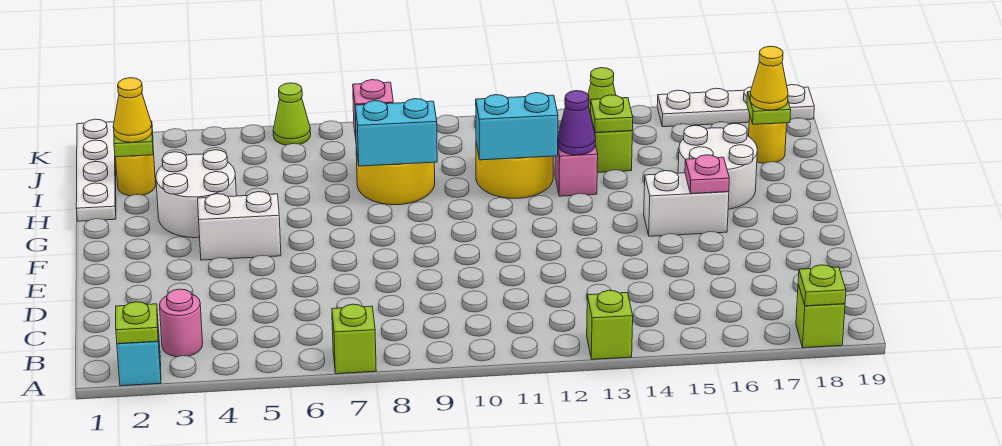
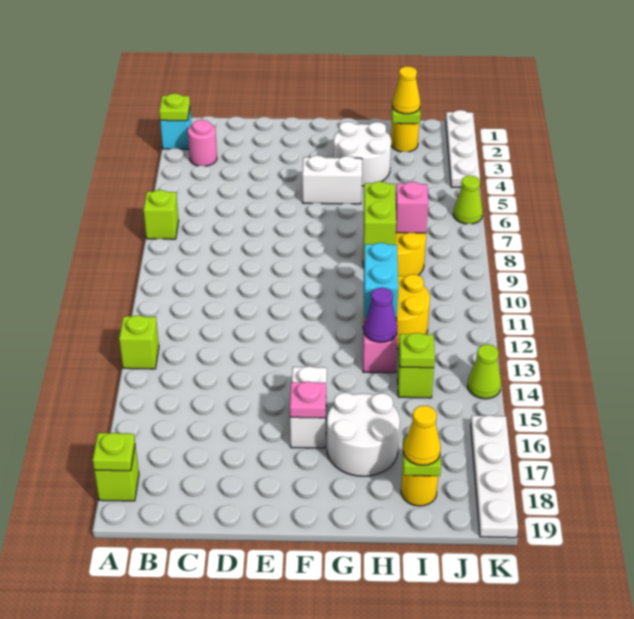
white brick F4:F5 level 1 -> white brick F5:G5 level 1
white plate H1:K1 level 1 -> white plate K1:K4 level 1
cyan brick H8:H9 level 2 -> lime brick H8:H9 level 2

